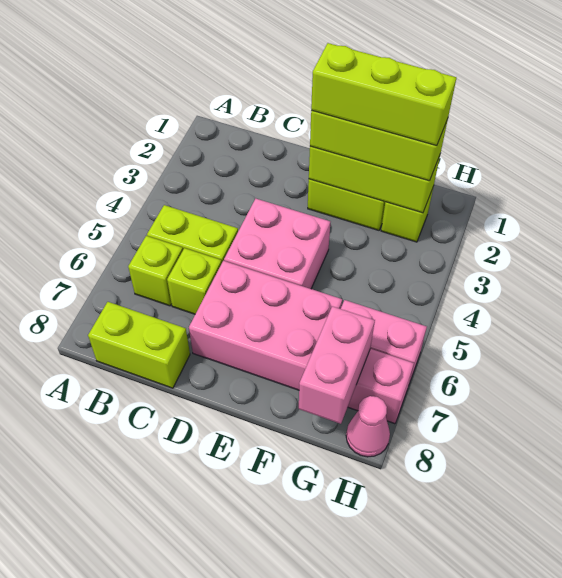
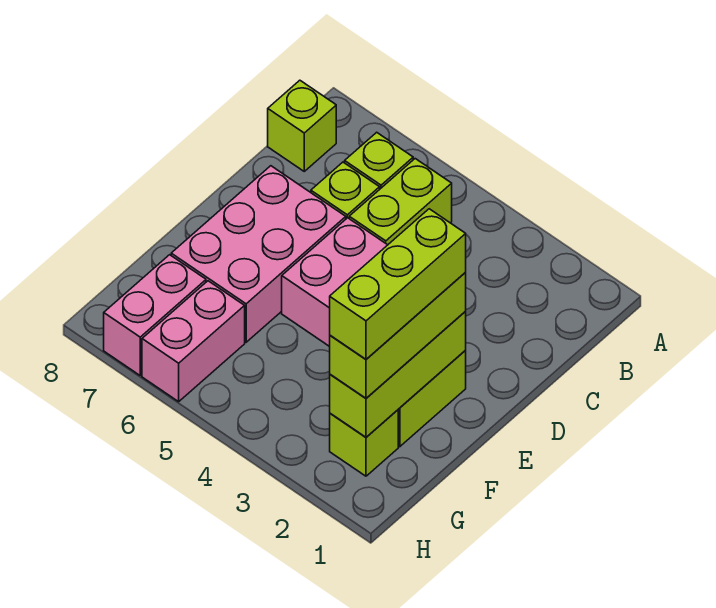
lime brick B8:C8 level 1 -> lime brick B8 level 1
pink brick G7:G8 level 2 -> none
pink cone H8 level 1 -> none

